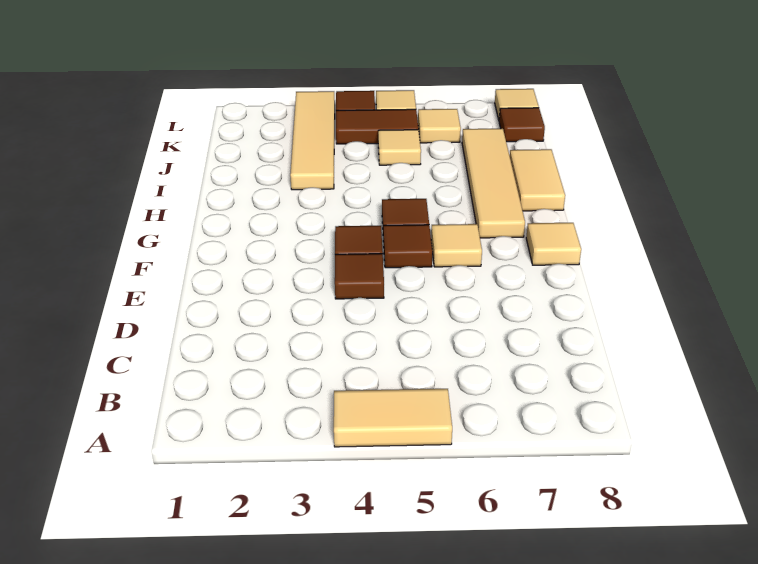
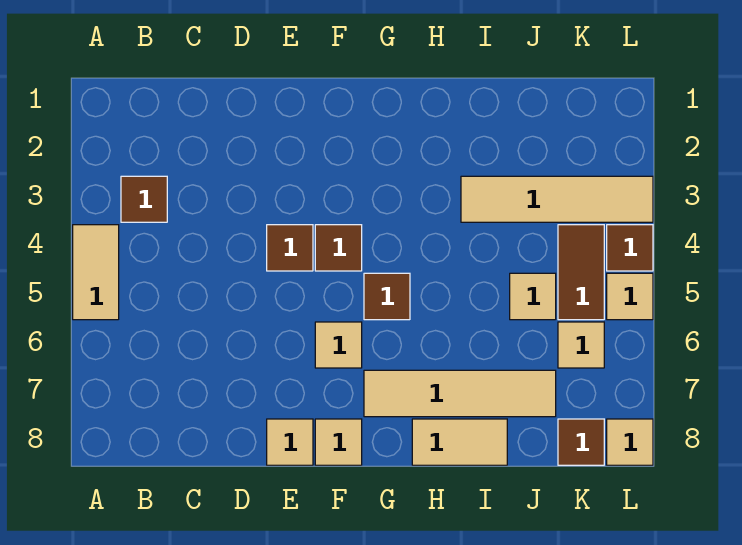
none -> tan tile E8 level 1
brown tile F5 level 1 -> brown tile B3 level 1

